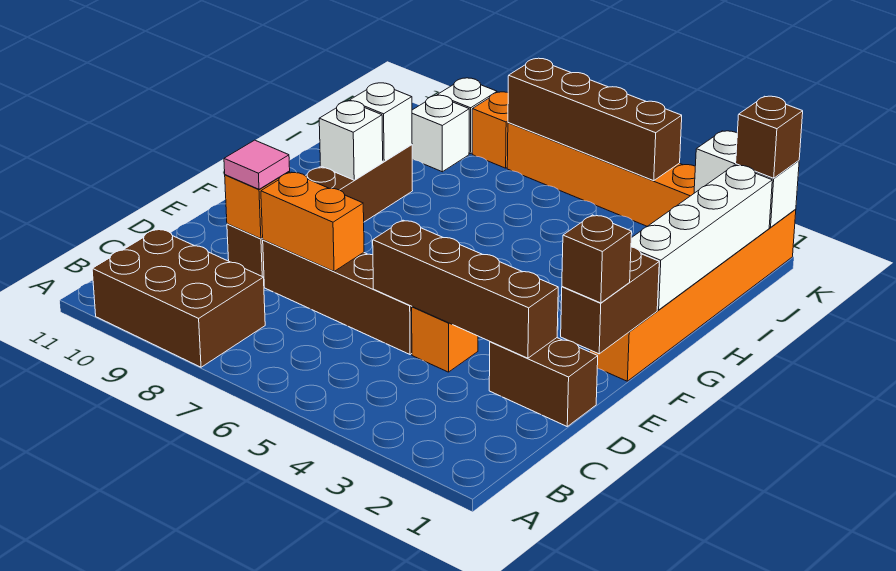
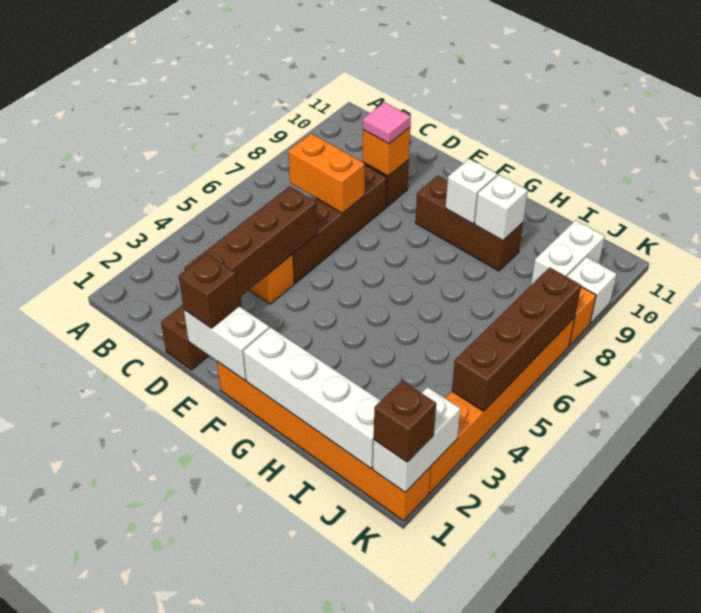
brown brick A8:B10 level 1 -> none
orange brick D7:D8 level 2 -> orange brick C7:D7 level 2
brown brick E1:F1 level 2 -> white brick E1:F1 level 2
white brick J9 level 1 -> white brick J9:J10 level 1

